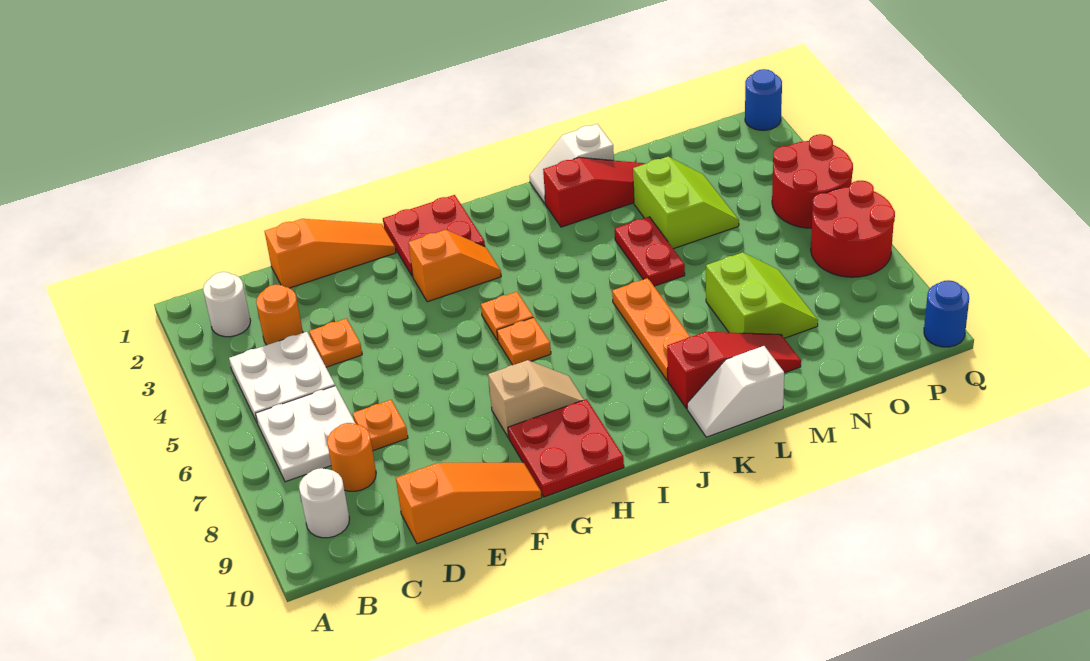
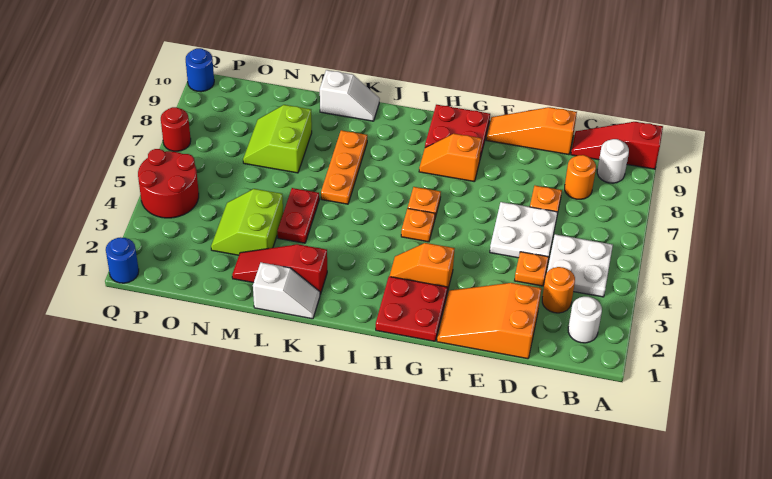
white plate B6:C7 level 1 -> white plate D5:E6 level 1
orange slope D1:F1 level 1 top D -> orange slope D1:F2 level 1 top D
tan slope G8:H8 level 1 top G -> orange slope G8:H8 level 1 top G
red slope K9:M9 level 1 top K -> red slope A10:C10 level 1 top A
red round brick P6:Q7 level 1 -> red round brick Q7 level 1

